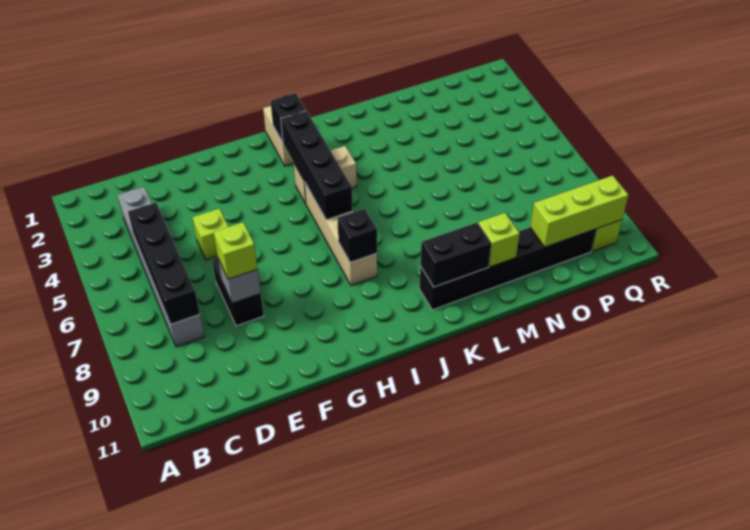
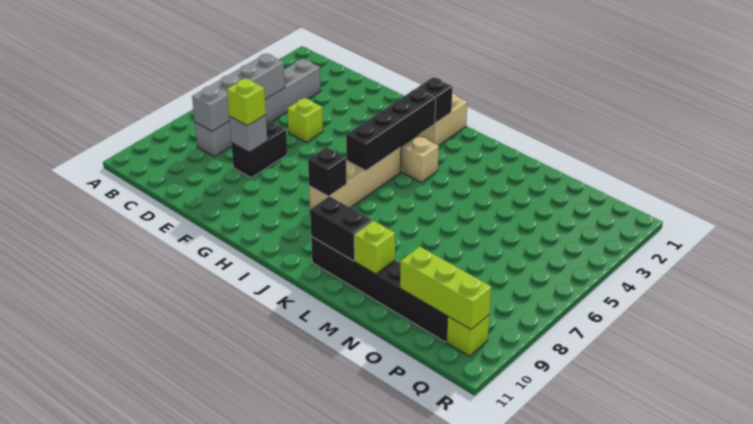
black brick C5:C8 level 2 -> grey brick C5:C8 level 2

